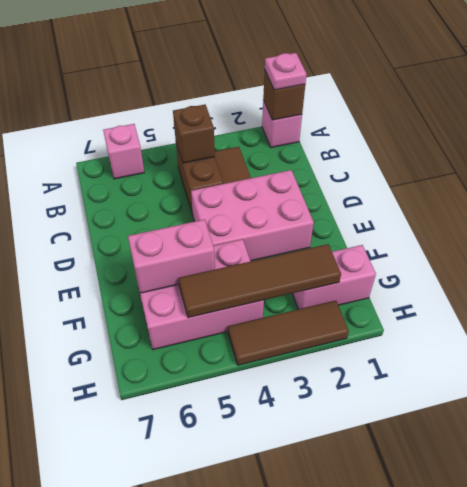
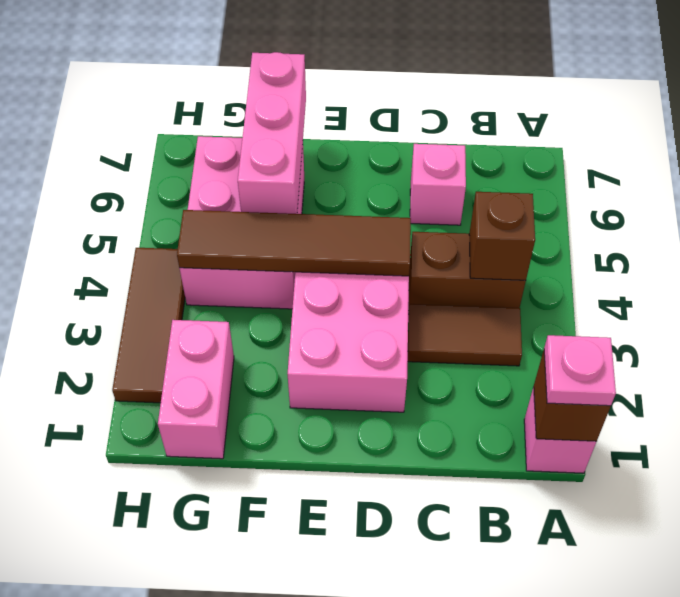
pink brick A6 level 1 -> pink brick C6 level 1
pink brick F5:F6 level 2 -> pink brick F5:F7 level 2
brown tile G2:G5 level 2 -> brown tile D4:G4 level 2

